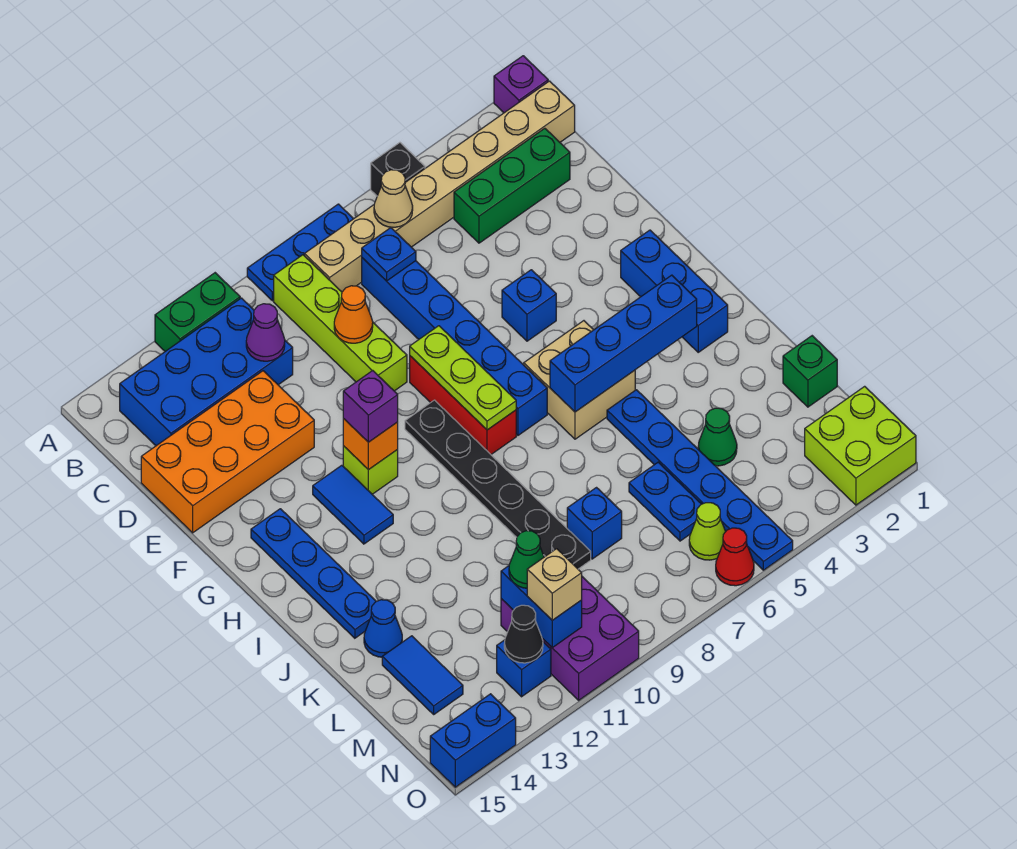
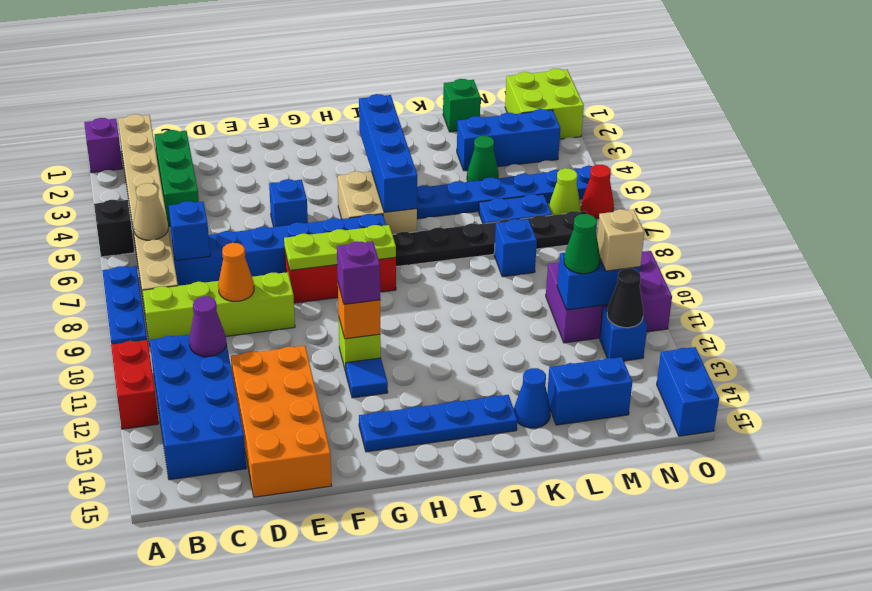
green brick A11:A12 level 1 -> red brick A11:A12 level 1
blue plate C7 level 2 -> blue brick C7 level 2
blue brick G2:I2 level 1 -> blue brick L3:N3 level 1
black plate G9:L9 level 1 -> black plate I7:N7 level 1
blue tile G12:H12 level 1 -> blue tile G12 level 1
blue tile L14:M14 level 1 -> blue brick L14:M14 level 1

